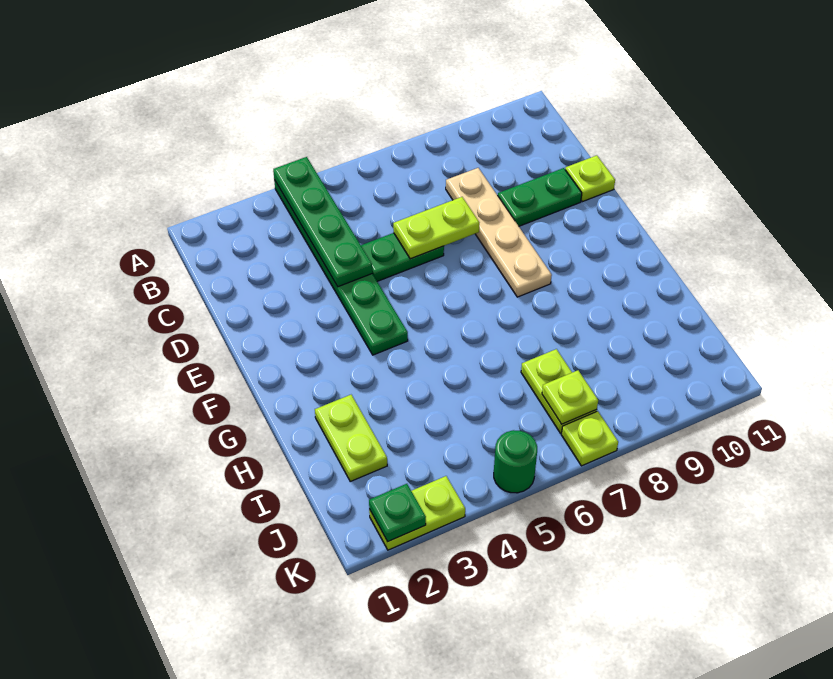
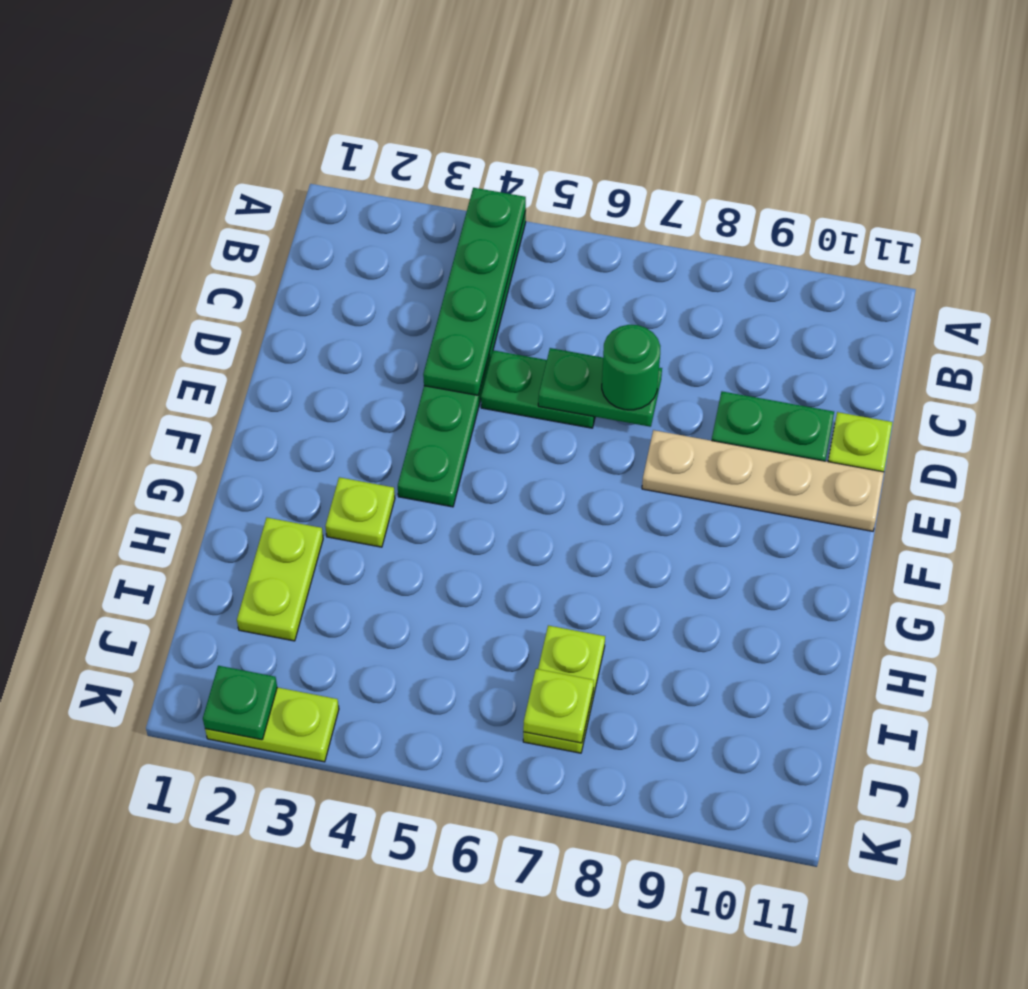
tan plate C8:F8 level 1 -> tan plate E8:E11 level 1
lime plate D6:D7 level 2 -> green plate D6:D7 level 2
green round brick K5 level 1 -> green round brick D7 level 3
lime plate K7 level 1 -> lime plate G3 level 1

